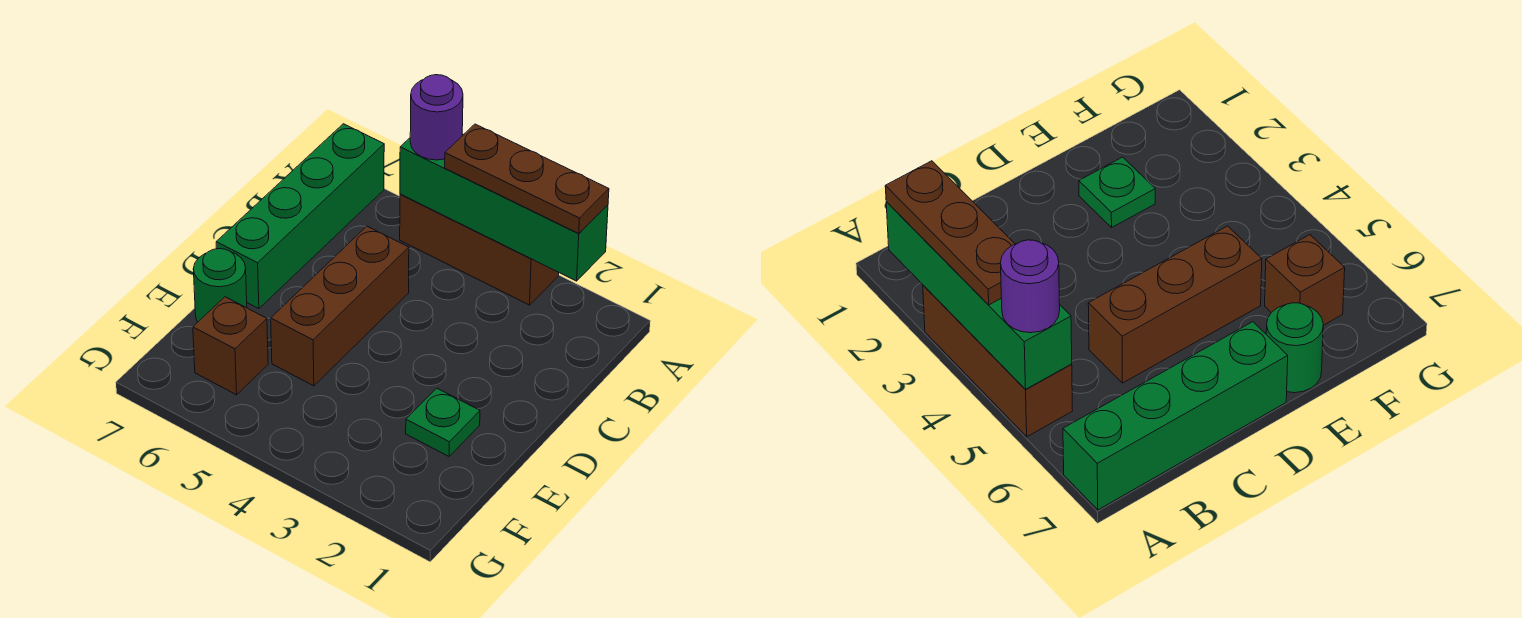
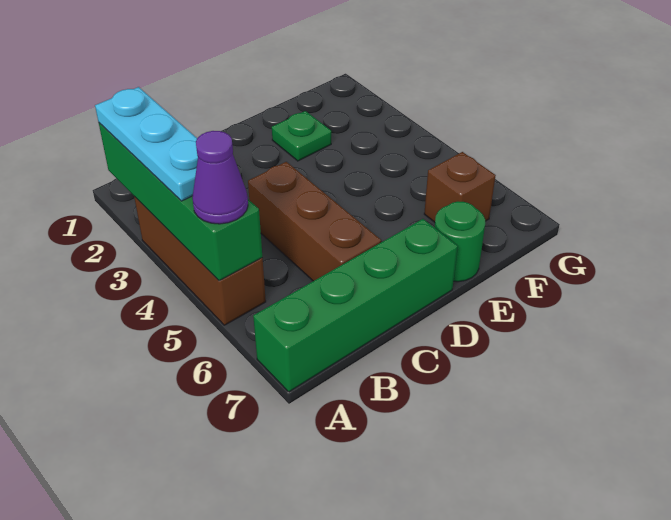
brown plate A2:A4 level 3 -> cyan plate A2:A4 level 3
purple round brick A5 level 3 -> purple cone A5 level 3
brown brick C5:E5 level 1 -> brown brick C4:C6 level 1

